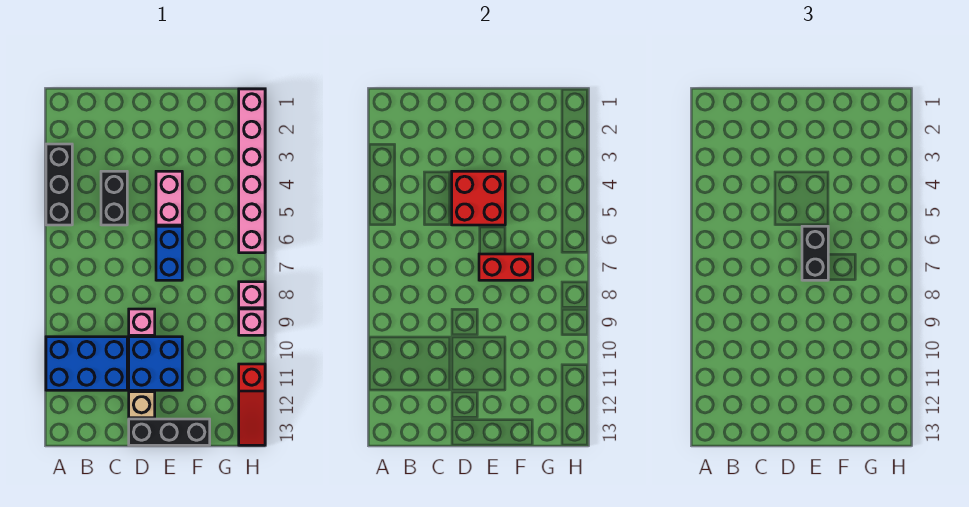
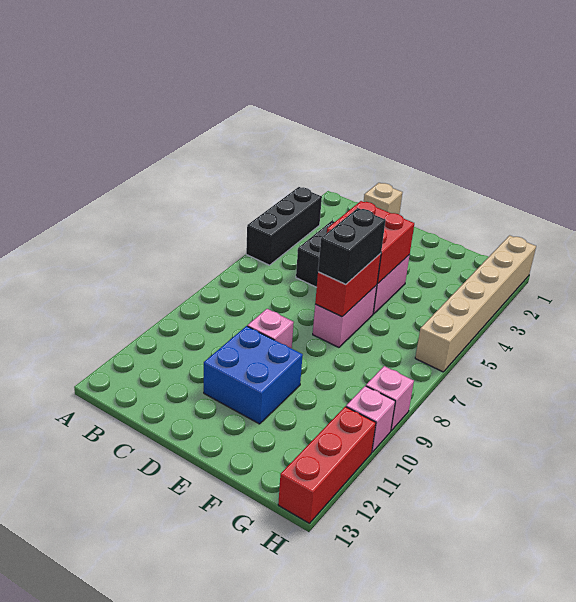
blue brick A10:C11 level 1 -> none
tan brick D12 level 1 -> tan brick C1 level 1
black brick D13:F13 level 1 -> none
blue brick E6:E7 level 1 -> pink brick E6:E7 level 1
red brick E7:F7 level 2 -> red brick E6:E7 level 2
pink brick H1:H6 level 1 -> tan brick H1:H6 level 1
pink brick H8 level 1 -> pink brick H10 level 1
red slope H11:H13 level 1 top 11 -> red brick H11:H13 level 1

